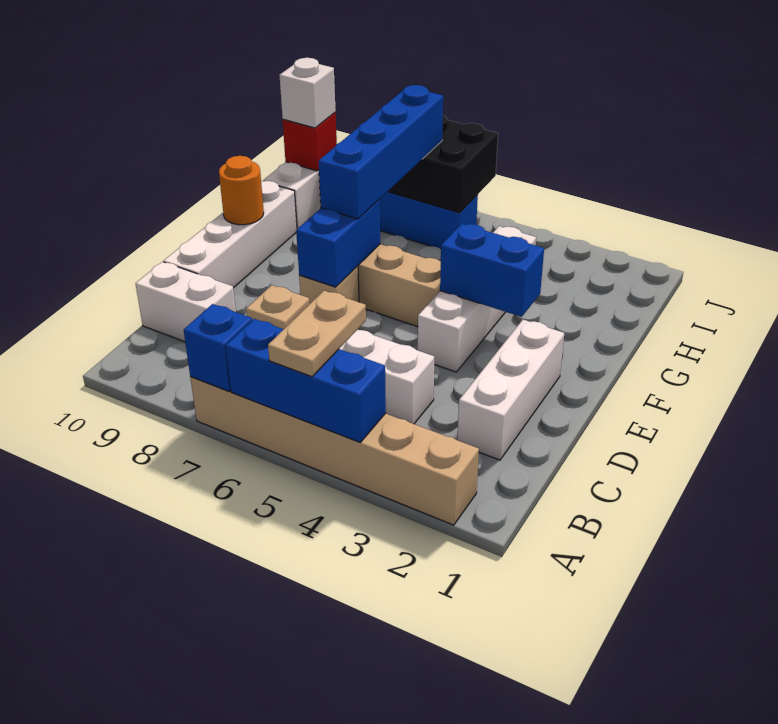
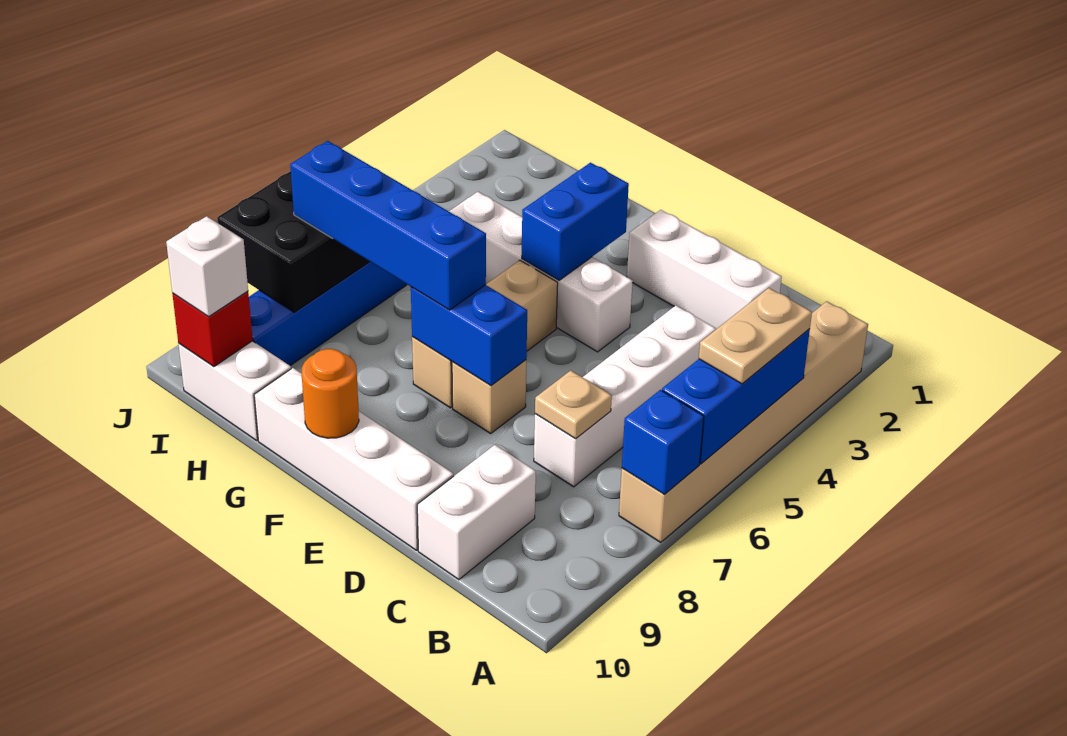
tan plate A5:B5 level 3 -> tan plate A4:A5 level 3

